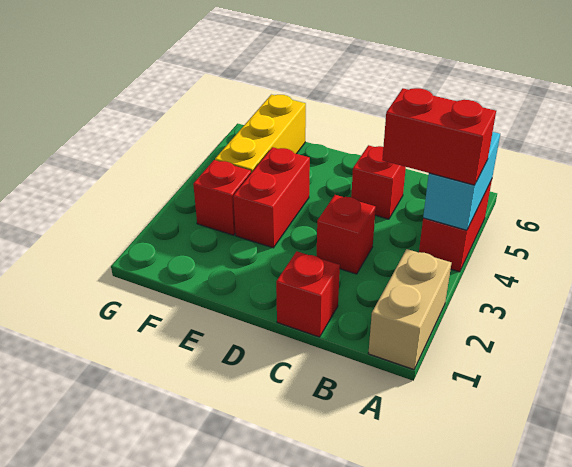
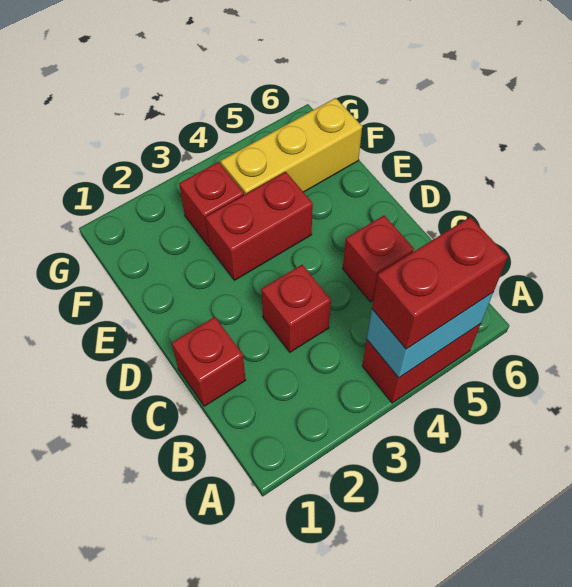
tan brick A1:A2 level 1 -> none
red brick A4:B4 level 3 -> red brick A4:A5 level 3

